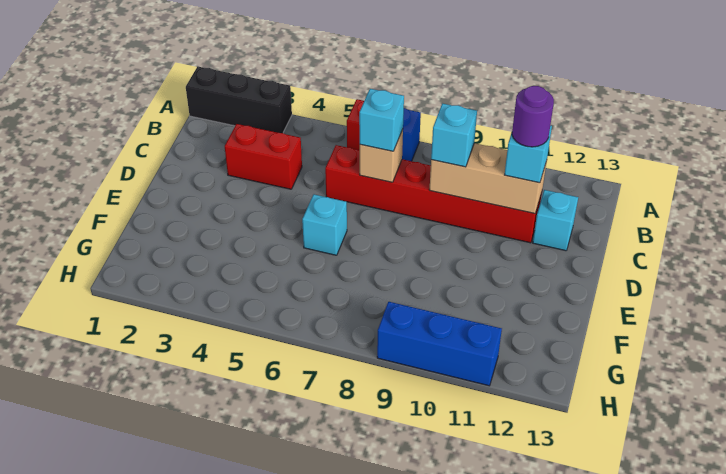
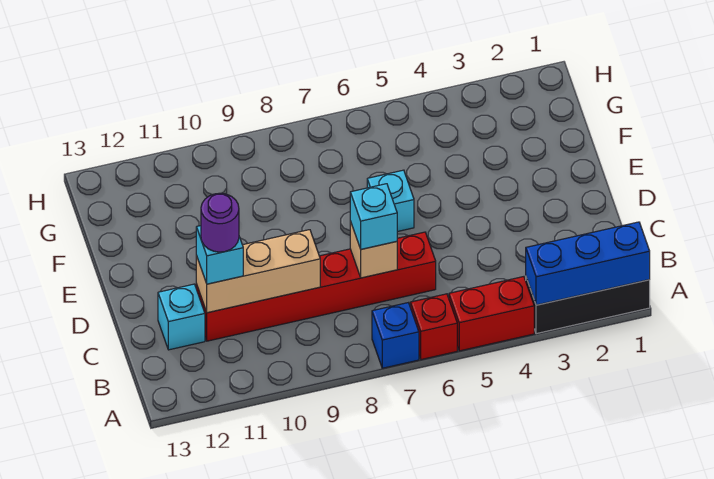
red brick C3:C4 level 1 -> red brick A4:A5 level 1
cyan brick C9 level 3 -> none
blue brick H9:H11 level 1 -> blue brick A1:A3 level 2

